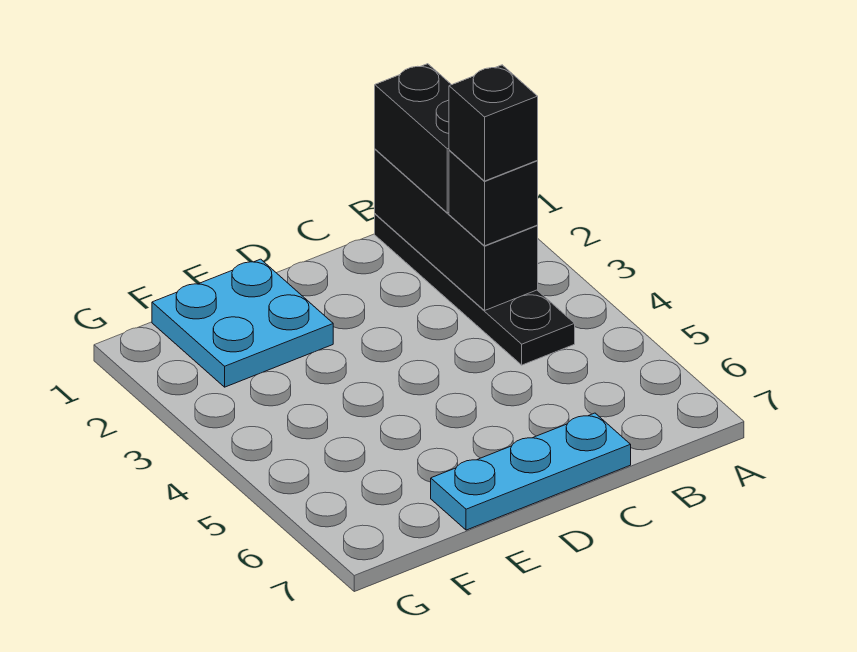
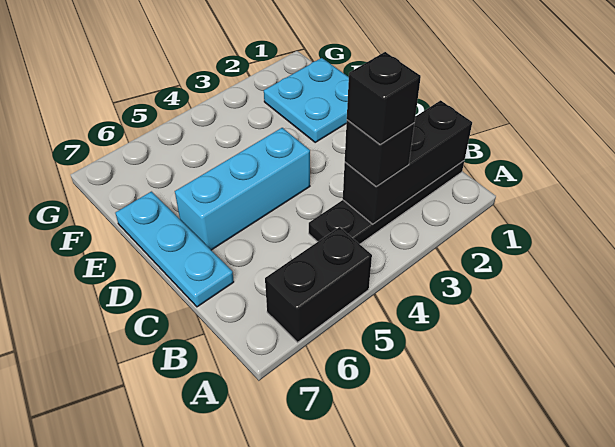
black brick B1:B2 level 3 -> black brick A5:A6 level 1
none -> cyan brick D4:D6 level 1

